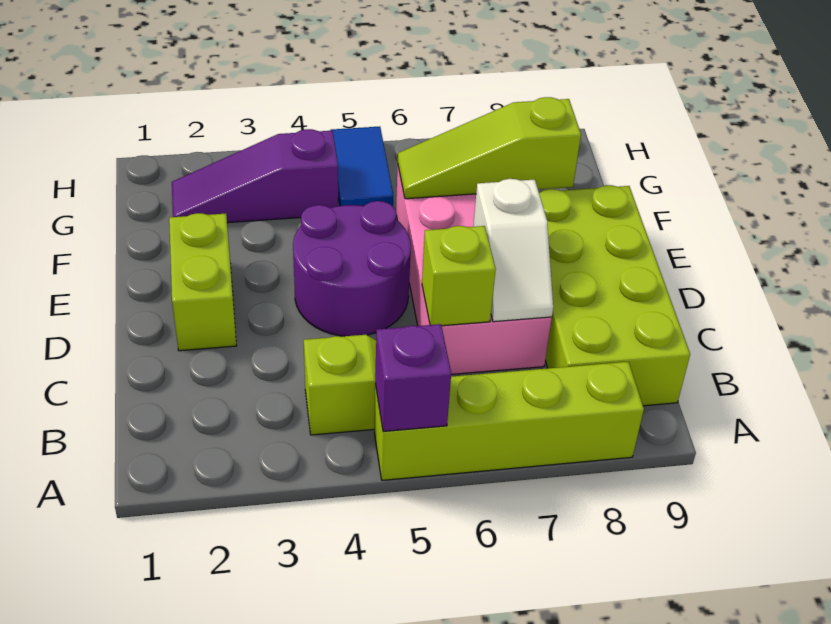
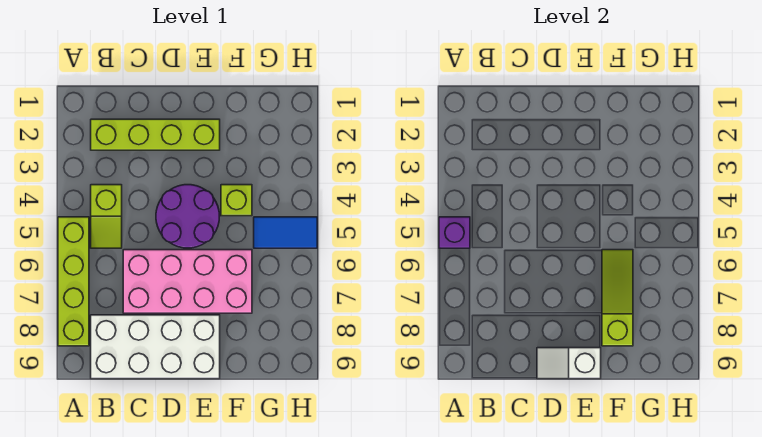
lime brick B8:E9 level 1 -> white brick B8:E9 level 1
lime brick C6 level 2 -> lime brick F4 level 1
white slope C7:D7 level 2 top D -> white slope D9:E9 level 2 top E
lime brick D2:E2 level 1 -> lime brick B2:E2 level 1
purple slope G2:G4 level 1 top 4 -> none

